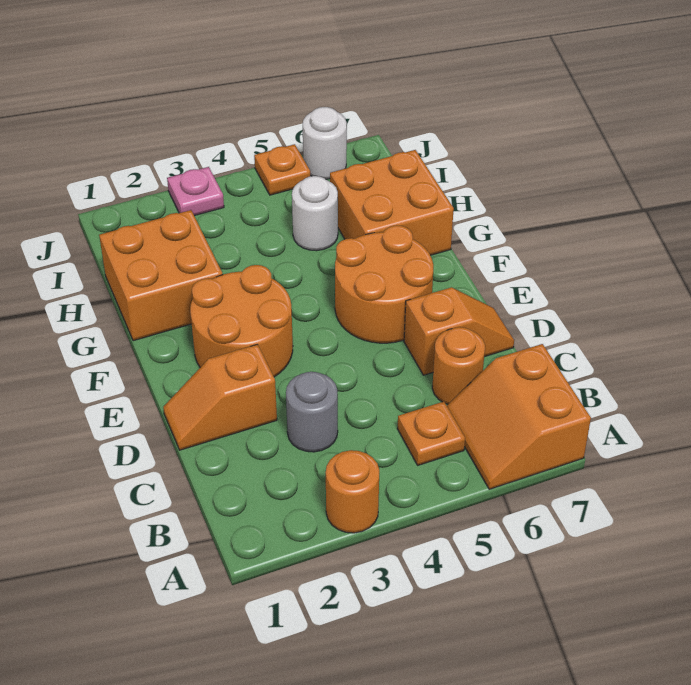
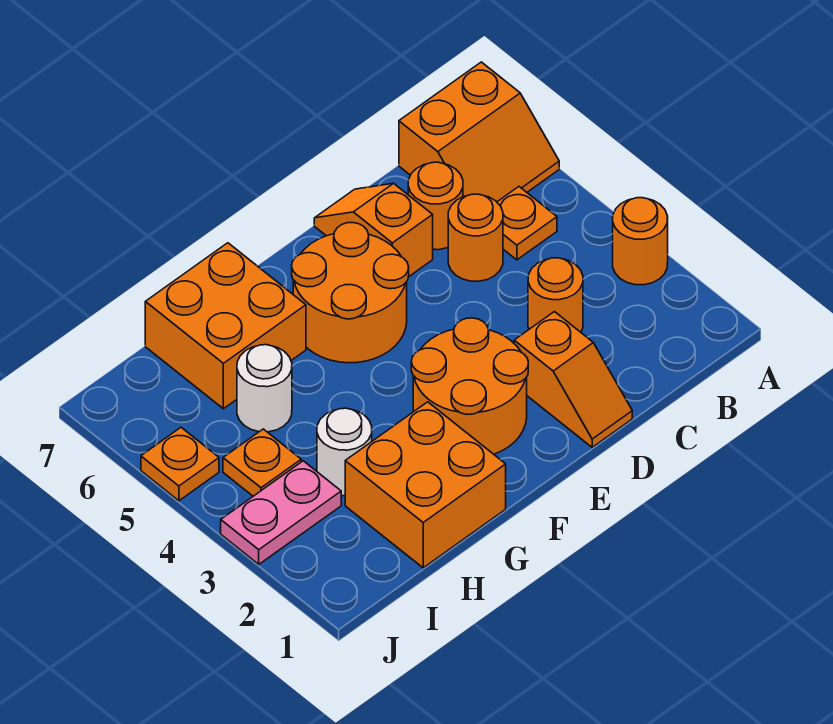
grey round brick C3 level 1 -> orange round brick C3 level 1
none -> orange round brick C5 level 1
none -> orange plate I4 level 1
pink plate J3 level 1 -> pink plate I3:J3 level 1
white round brick J6 level 1 -> white round brick H3 level 1

